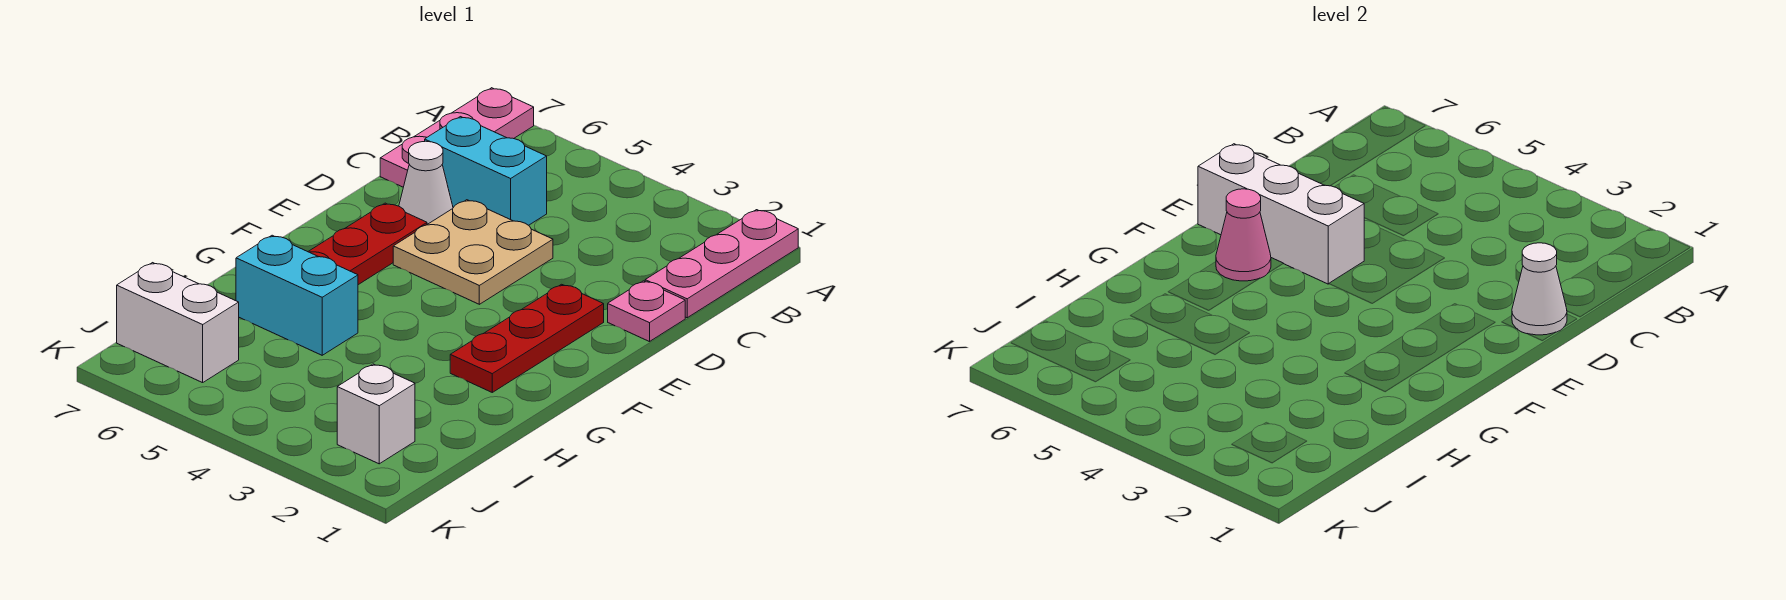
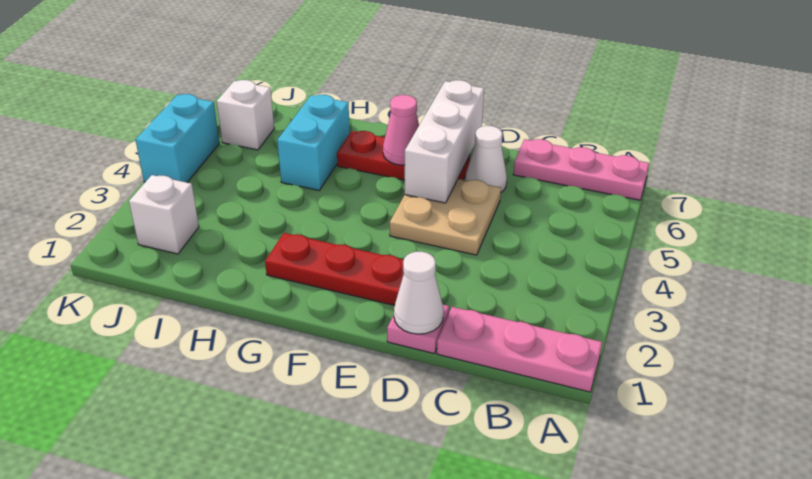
cyan brick C5:C6 level 1 -> cyan brick K4:K5 level 1
white brick J6:J7 level 1 -> white brick J6 level 1

